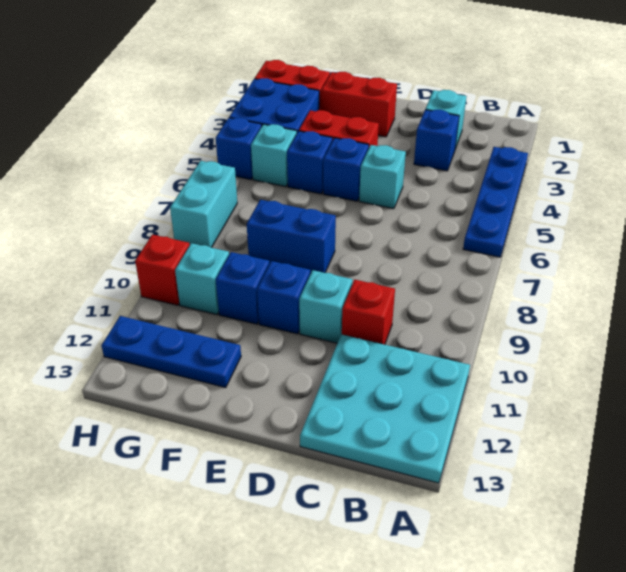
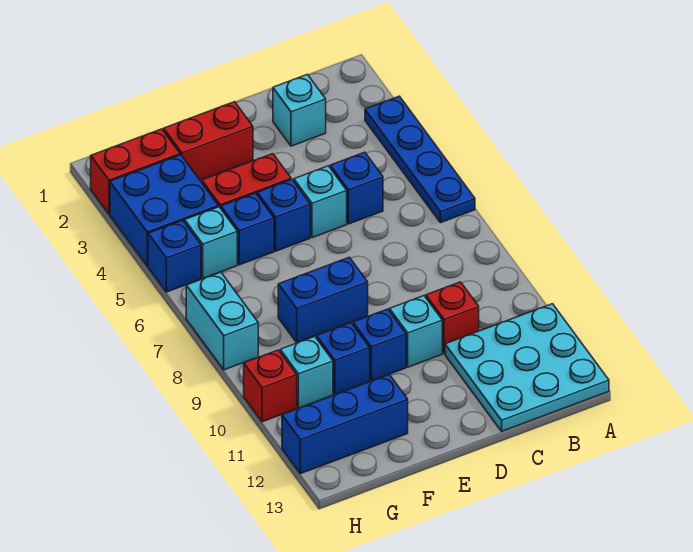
blue brick C3 level 1 -> blue brick C5 level 1
blue plate F12:H12 level 1 -> blue brick F12:H12 level 1

